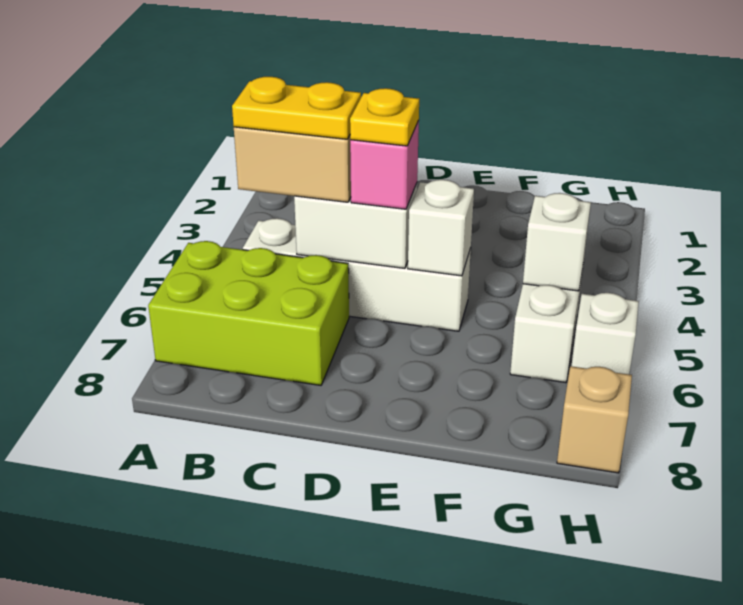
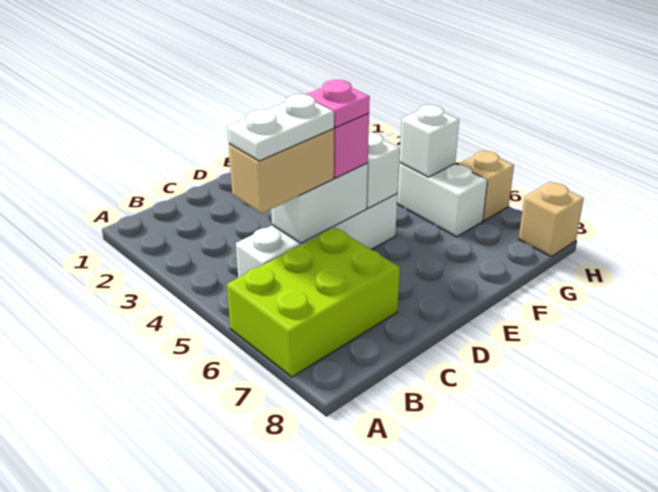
yellow plate B5:C5 level 4 -> white plate B5:C5 level 4
yellow plate D5 level 4 -> pink plate D5 level 4
white brick H6 level 1 -> tan brick H6 level 1

